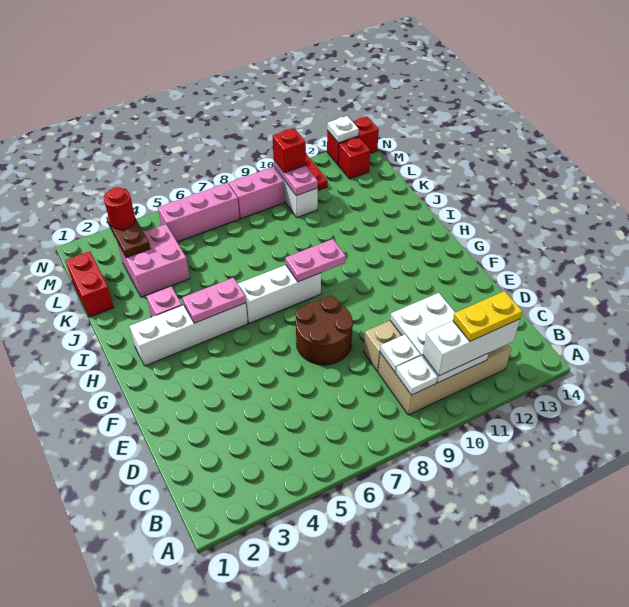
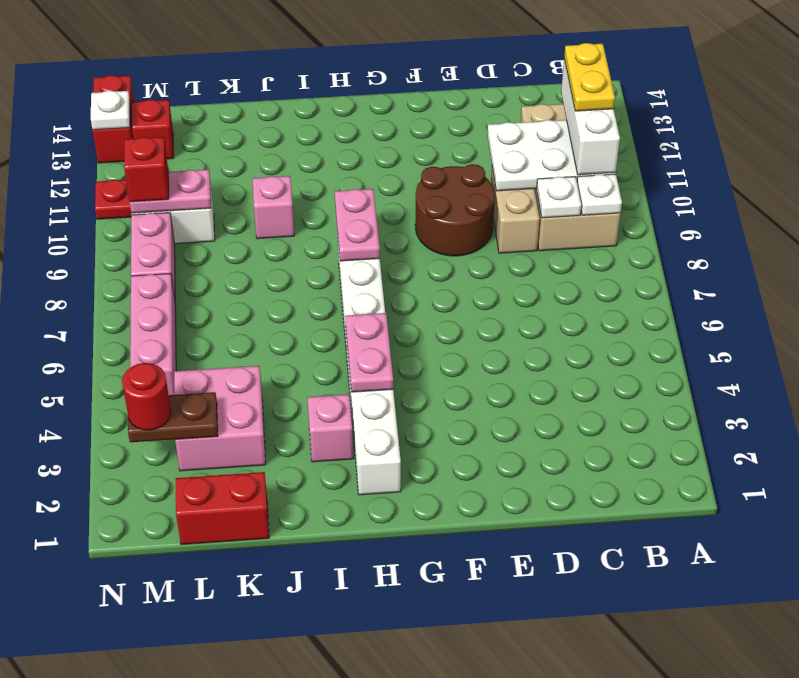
brown round brick E7:F8 level 1 -> brown round brick E9:F10 level 1
none -> pink brick J10 level 1

